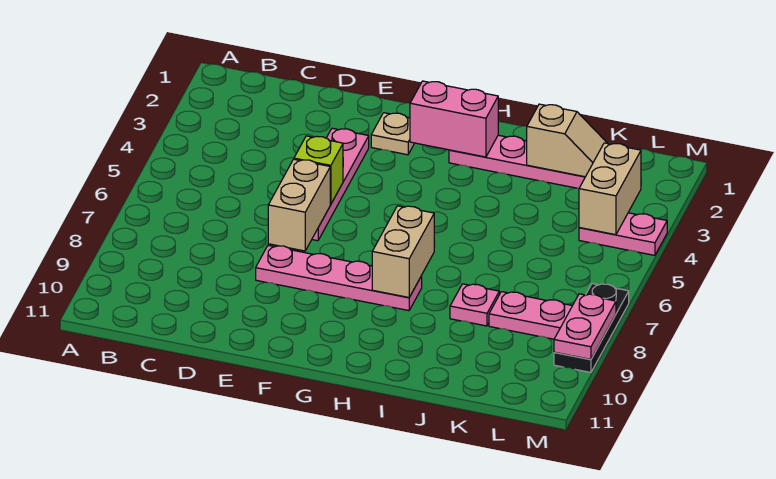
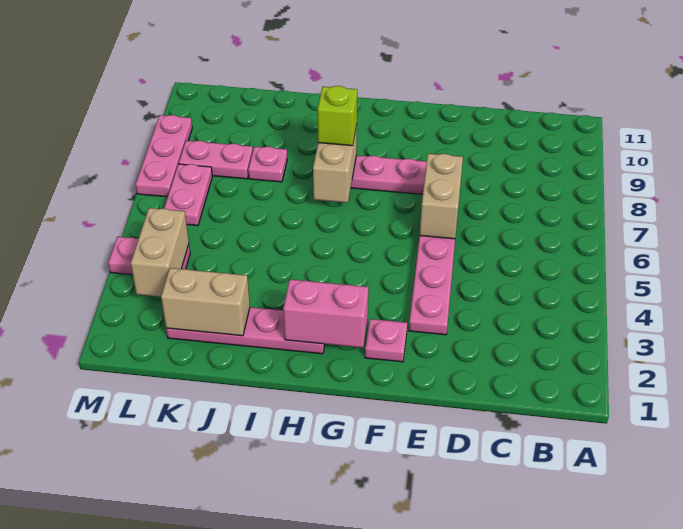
lime brick E5 level 2 -> lime brick H8 level 3
tan plate F2 level 1 -> pink plate F2 level 1
tan slope J2:K2 level 2 top J -> tan brick J2:K2 level 2
black plate M7:M9 level 1 -> pink plate M7:M9 level 1
pink plate M8:M9 level 2 -> pink plate L6:L7 level 1

